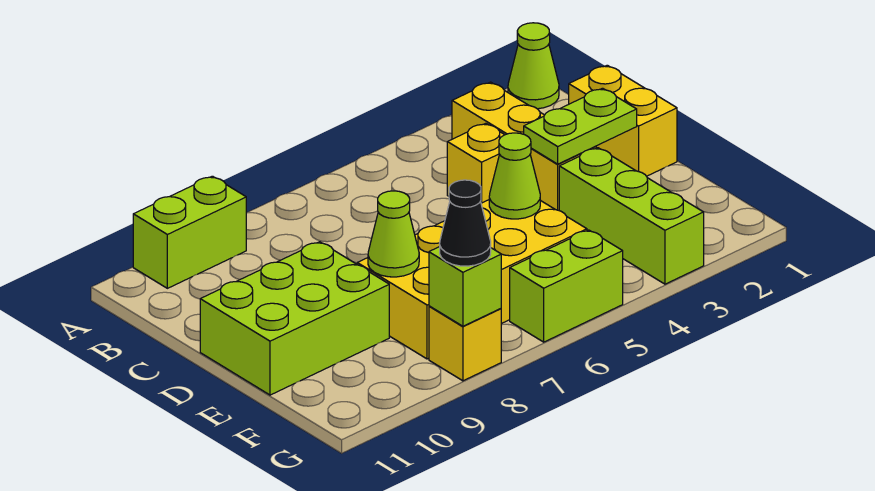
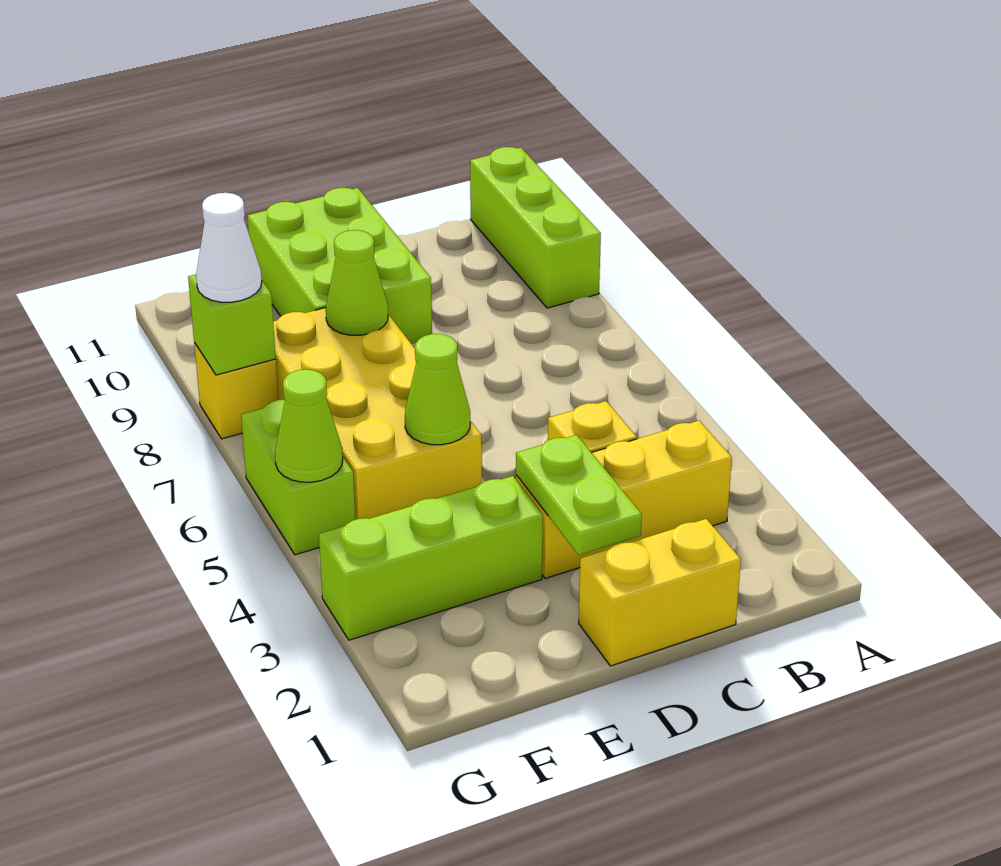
lime cone A1 level 1 -> lime cone G5 level 2
lime brick A9:A10 level 1 -> lime brick A9:A11 level 1
black cone G8 level 3 -> white cone G8 level 3

